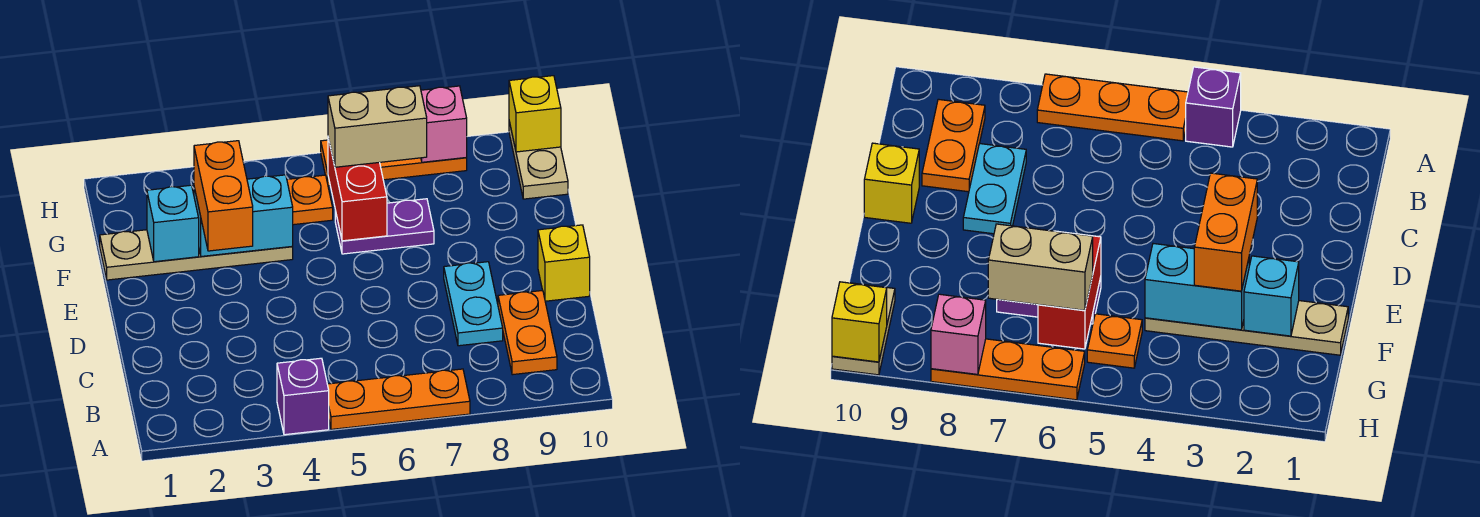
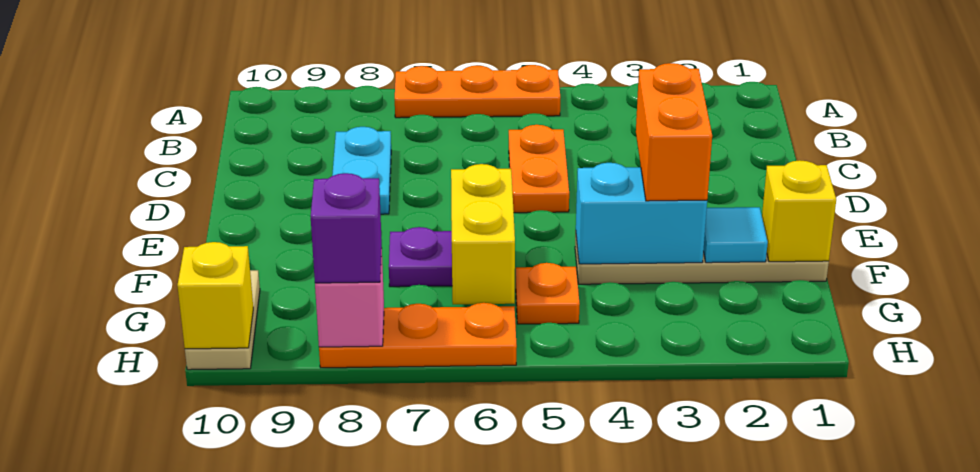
purple brick A4 level 1 -> purple brick H8 level 3
orange plate B9:C9 level 1 -> orange plate C5:D5 level 1
yellow brick D10 level 1 -> yellow brick F1 level 2
cyan brick F2 level 2 -> cyan tile F2 level 2
red brick F6:G6 level 2 -> yellow brick F6:G6 level 2
tan brick G6:G7 level 3 -> none

